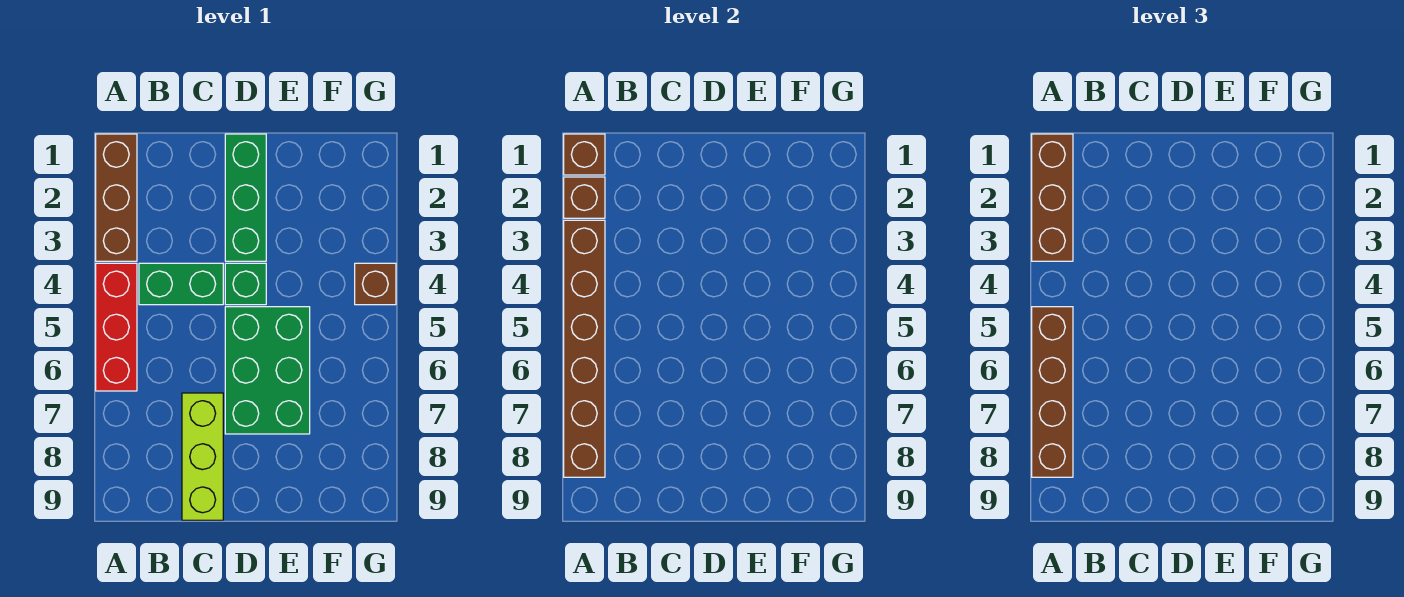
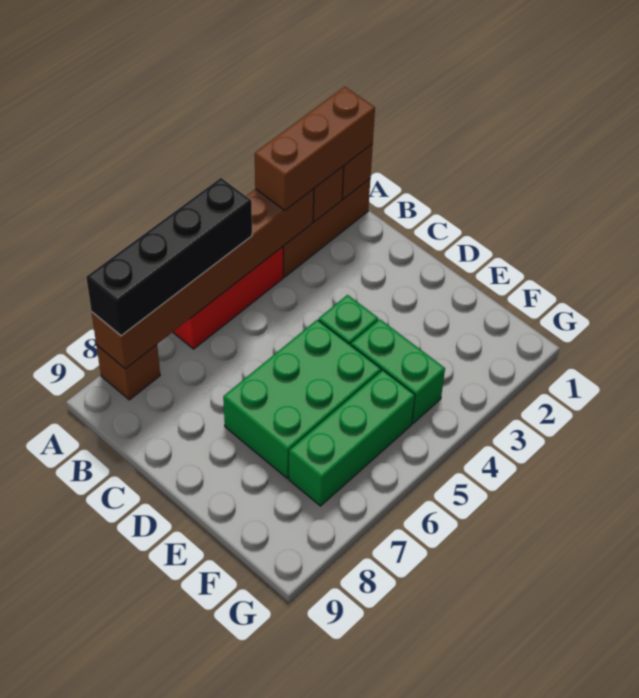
brown brick A5:A8 level 3 -> black brick A5:A8 level 3
green brick B4:C4 level 1 -> green brick E4:F4 level 1
lime brick C7:C9 level 1 -> none
green brick D1:D3 level 1 -> green brick F5:F7 level 1
brown brick G4 level 1 -> brown brick A8 level 1

